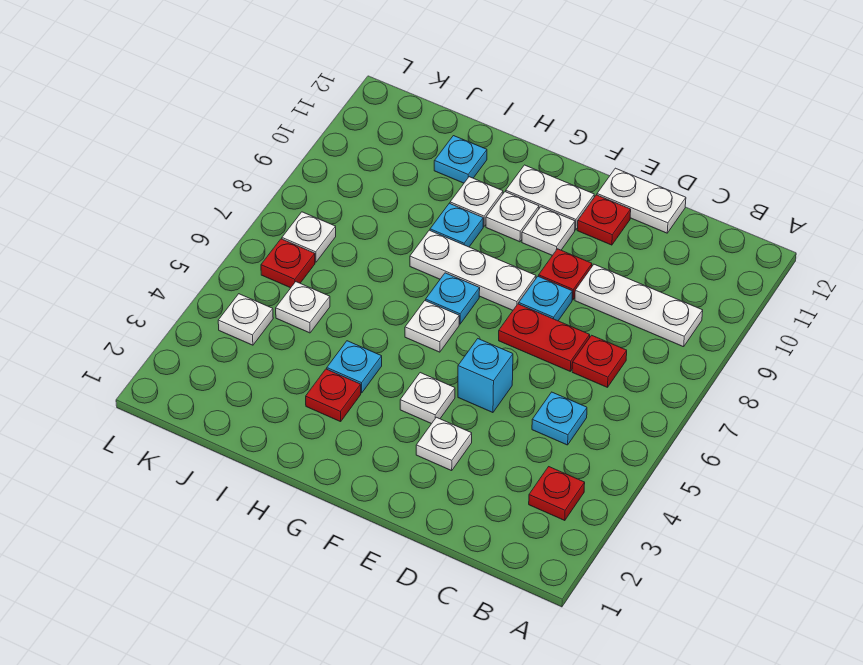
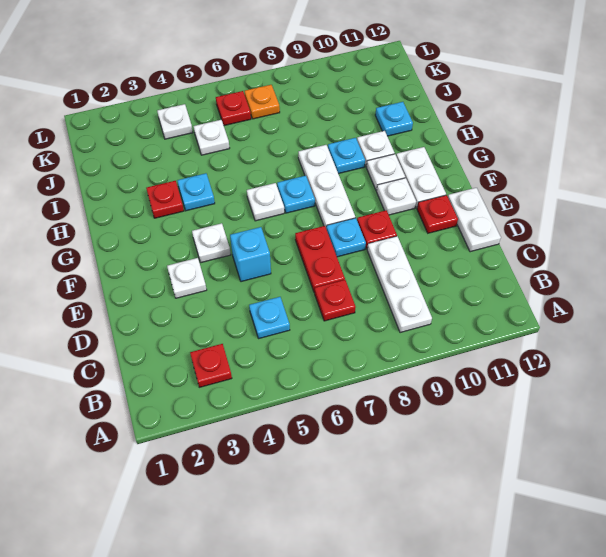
white plate K7 level 1 -> orange plate K7 level 1

